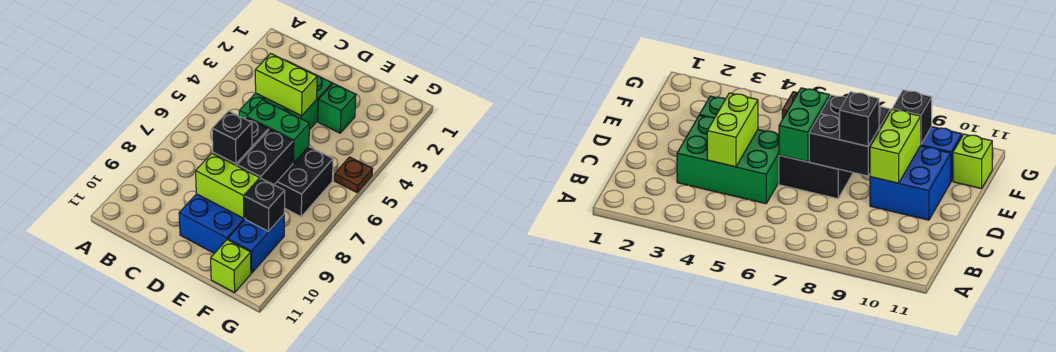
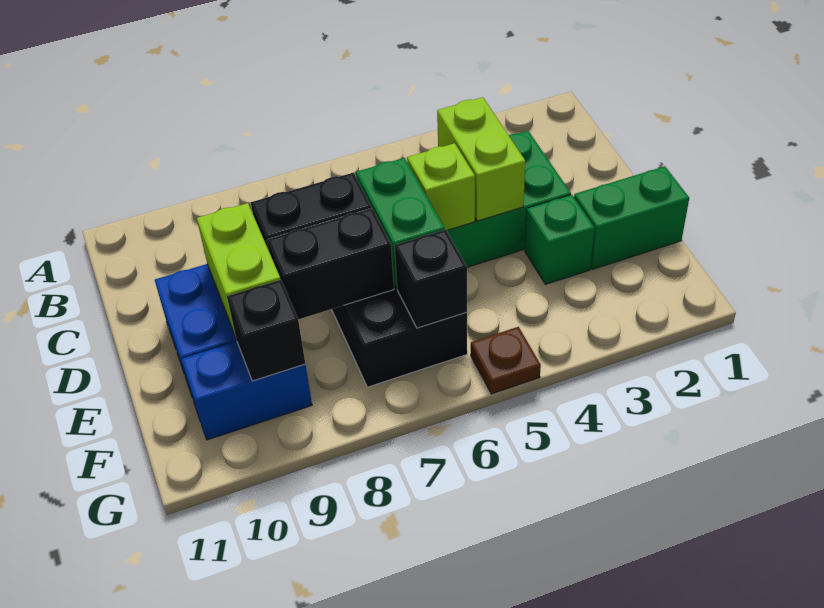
black brick D8 level 3 -> black brick F6 level 2
none -> green brick E1:E2 level 1
lime brick F11 level 1 -> lime brick D5 level 2

